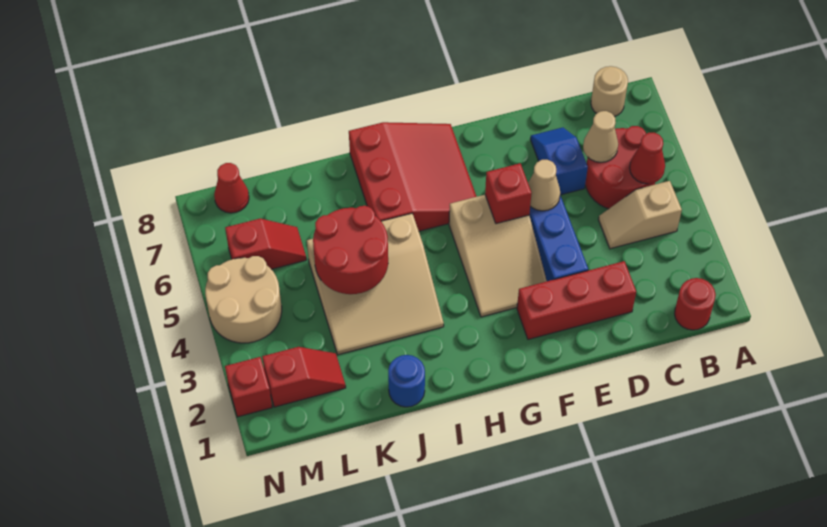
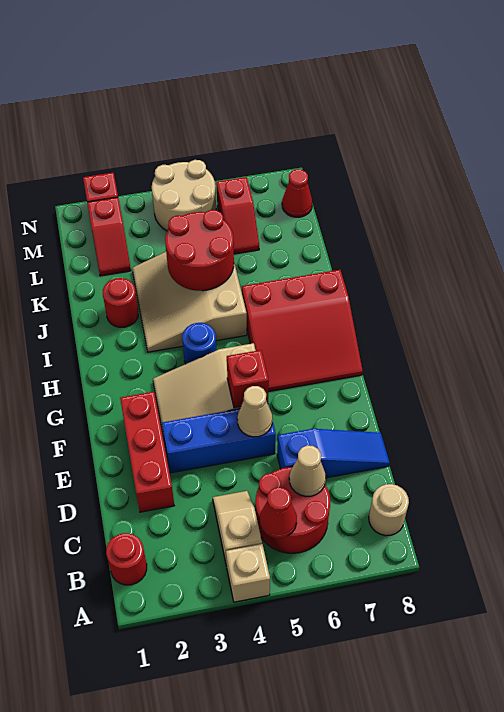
none -> tan brick A4 level 1
blue slope D6:D7 level 1 top 6 -> blue slope D6:D8 level 1 top 6
blue round brick J1 level 1 -> blue round brick H4 level 1
none -> red round brick J2 level 1

